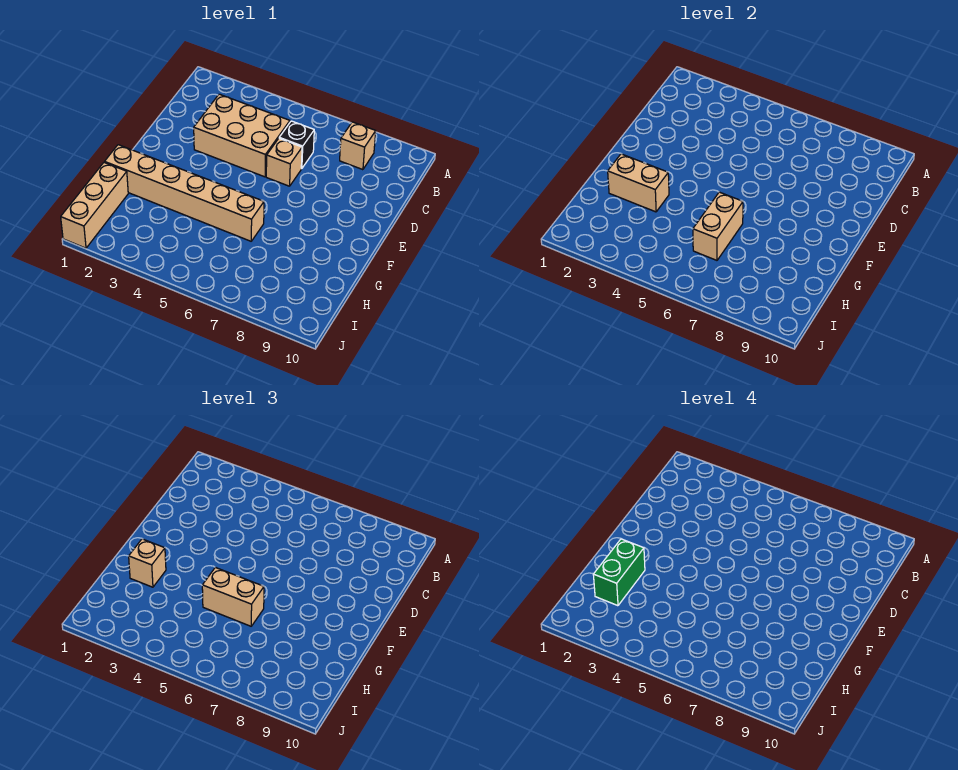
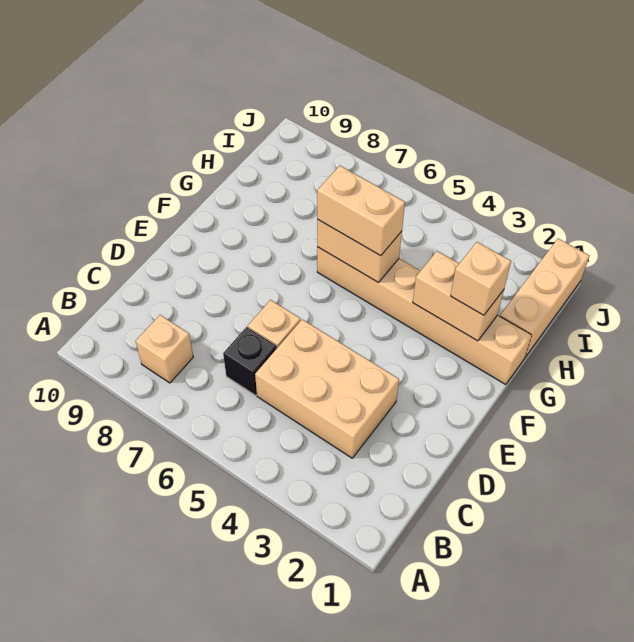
green brick G2:H2 level 4 -> none
tan brick G6:H6 level 2 -> tan brick G5:G6 level 2

